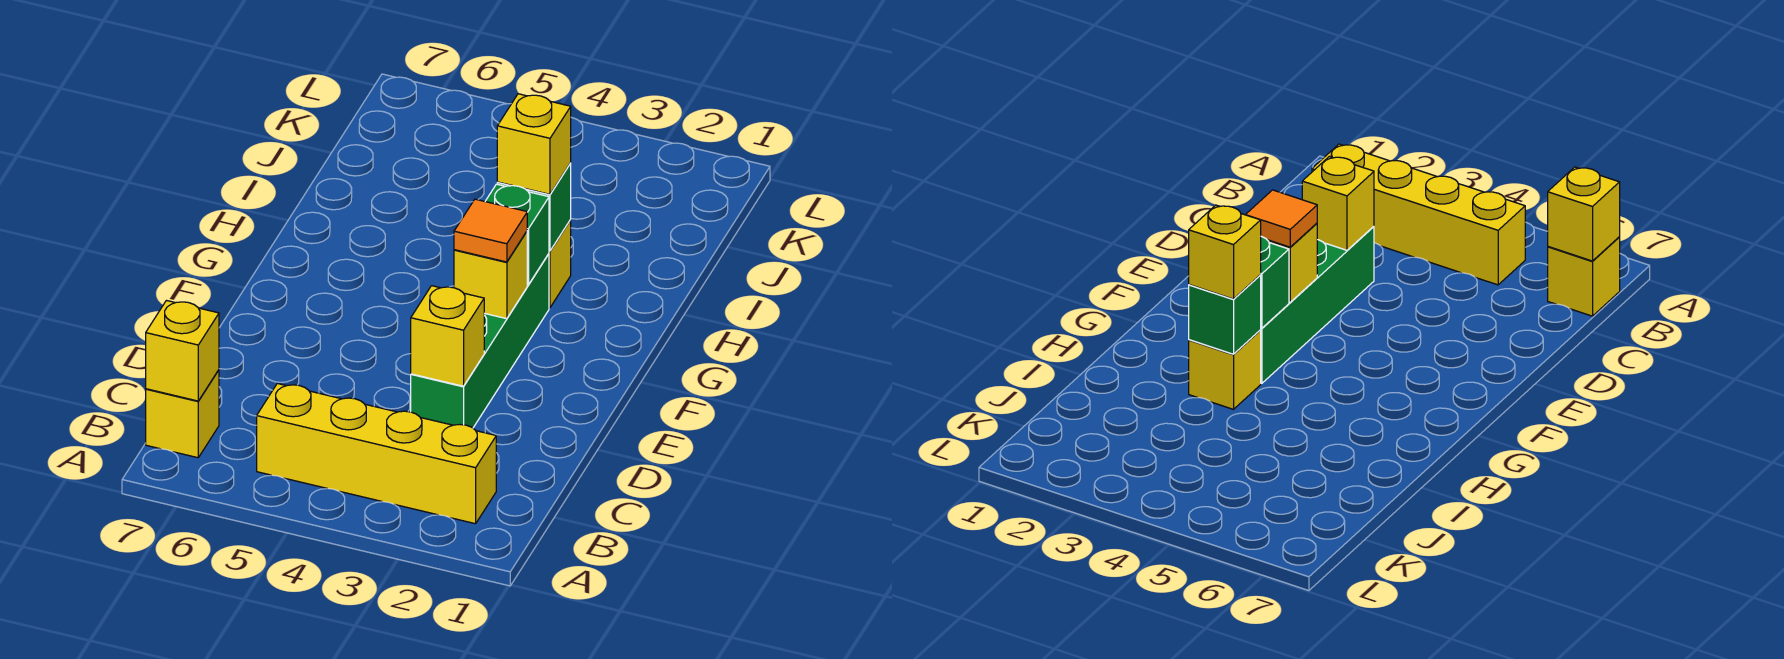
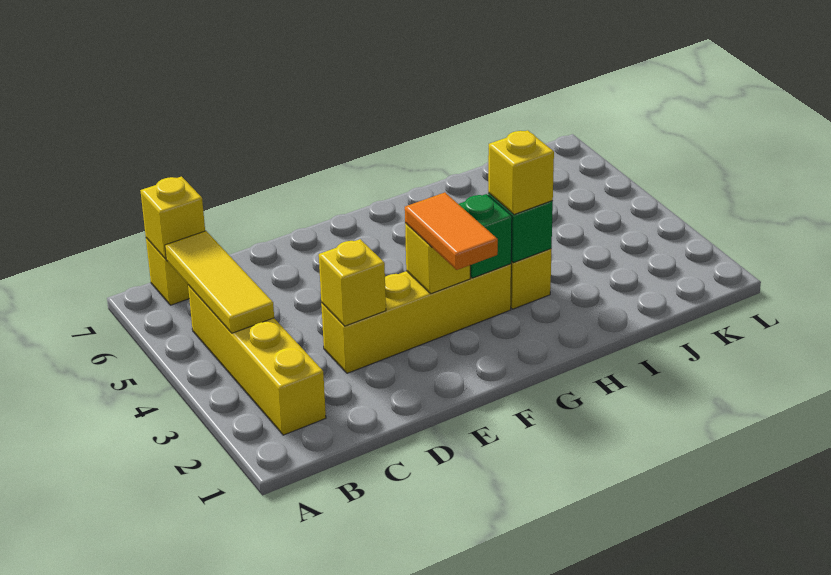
none -> yellow tile B4:B6 level 2
green brick D3:G3 level 1 -> yellow brick D3:G3 level 1
orange tile F3 level 3 -> orange tile F2:F3 level 3

